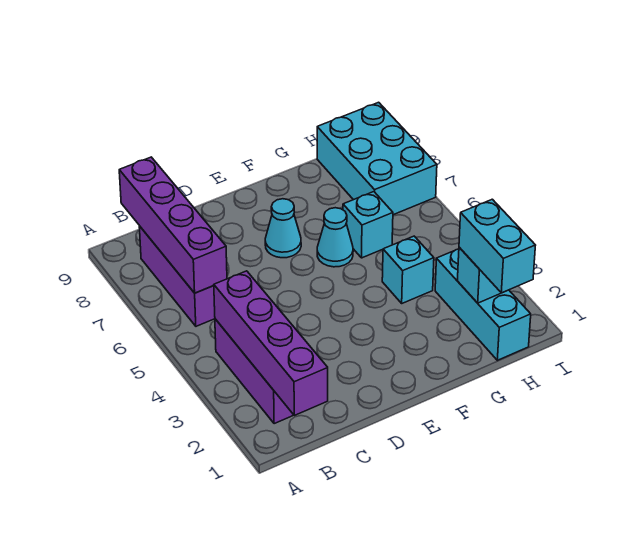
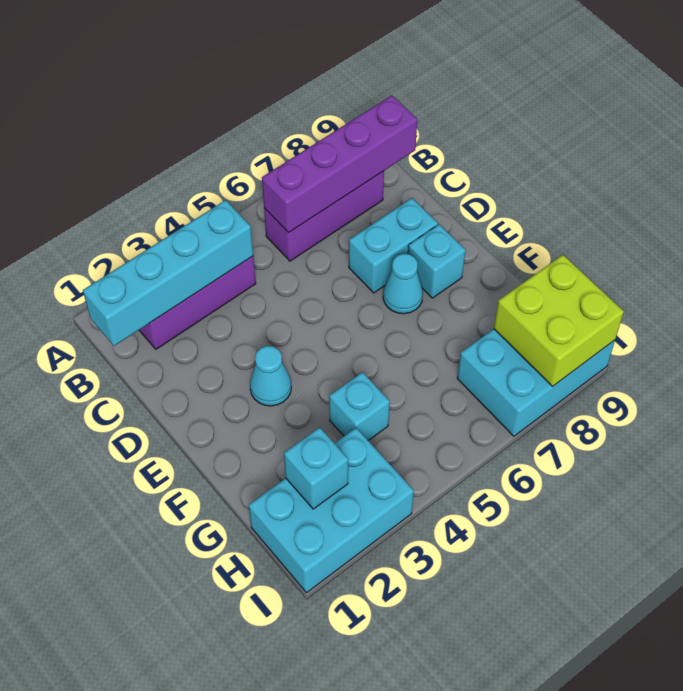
purple brick B1:B4 level 2 -> cyan brick B1:B4 level 2
cyan cone F6 level 1 -> cyan cone E3 level 1
cyan brick G6 level 1 -> cyan brick E8 level 1
cyan brick H1:H3 level 1 -> cyan brick H1:I3 level 1
cyan brick H1:H2 level 3 -> cyan brick D7:D8 level 1
none -> lime brick H8:I9 level 2

